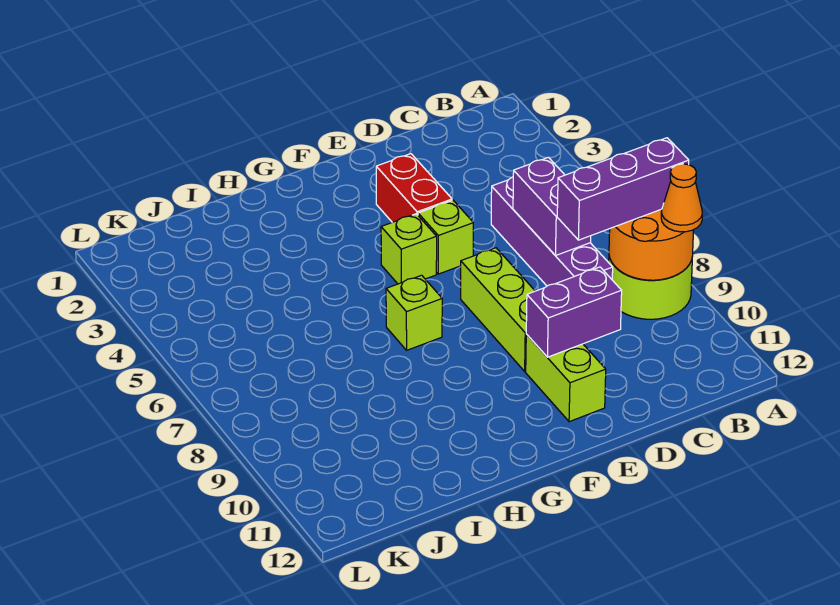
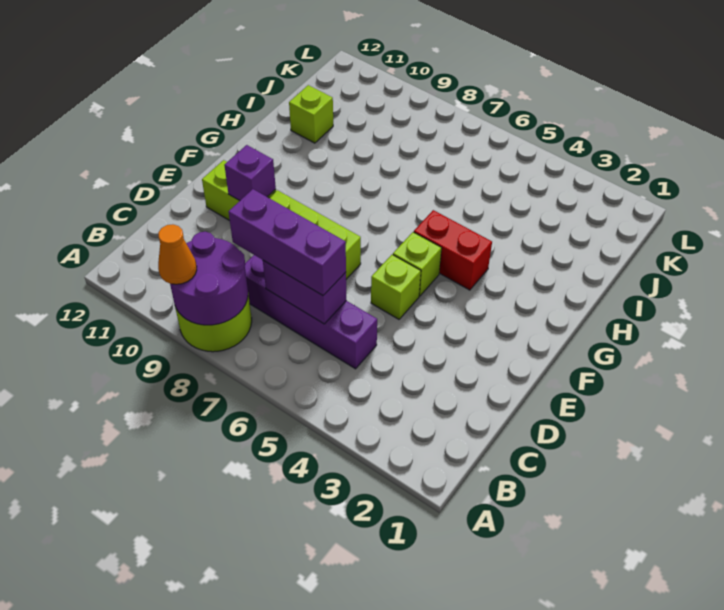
orange round brick A8:B9 level 2 -> purple round brick A8:B9 level 2
purple brick A8:C8 level 3 -> purple brick C6:C8 level 3
purple brick D10:E10 level 2 -> purple brick E10 level 2
red brick E3:E4 level 1 -> red brick G4:G5 level 1
lime brick G7 level 1 -> lime brick I11 level 1

